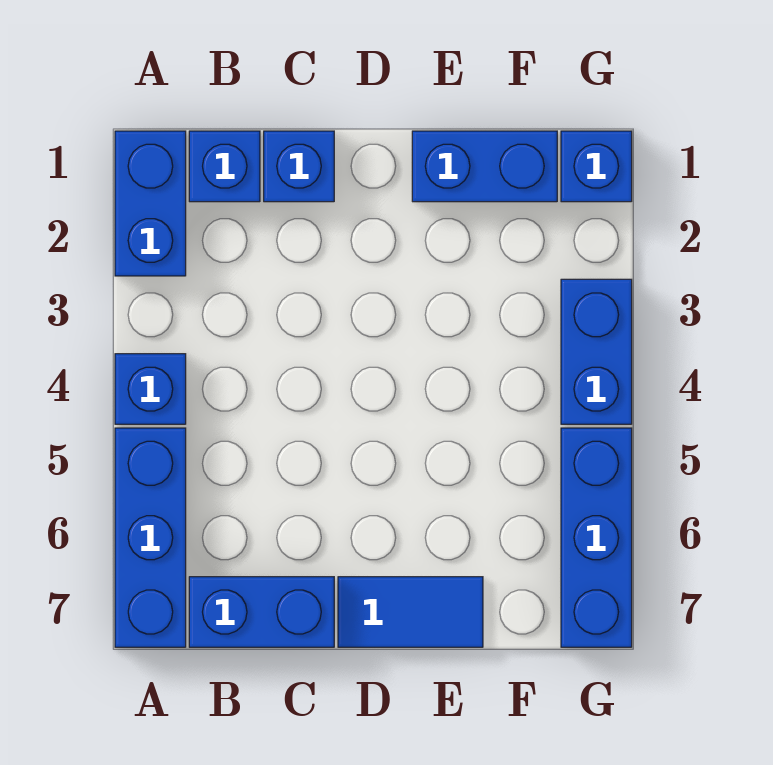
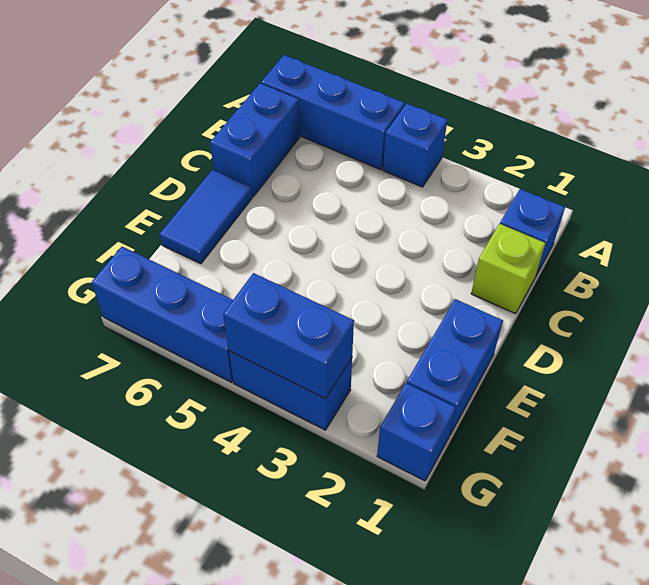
blue brick A1:A2 level 1 -> blue brick G3:G4 level 2
blue brick C1 level 1 -> lime brick C1 level 1

